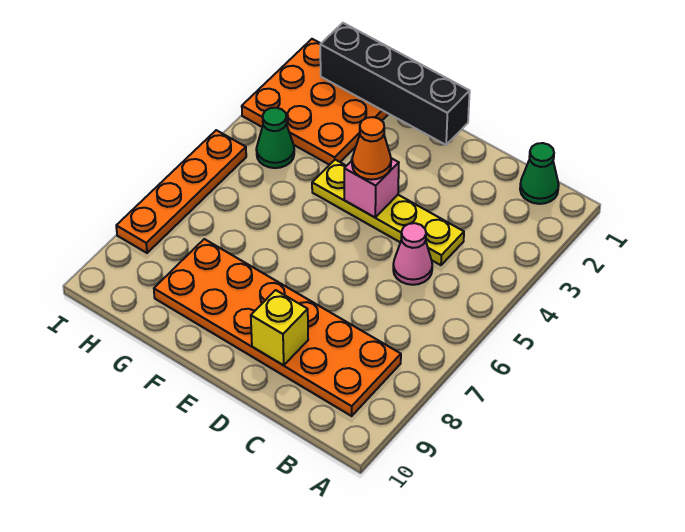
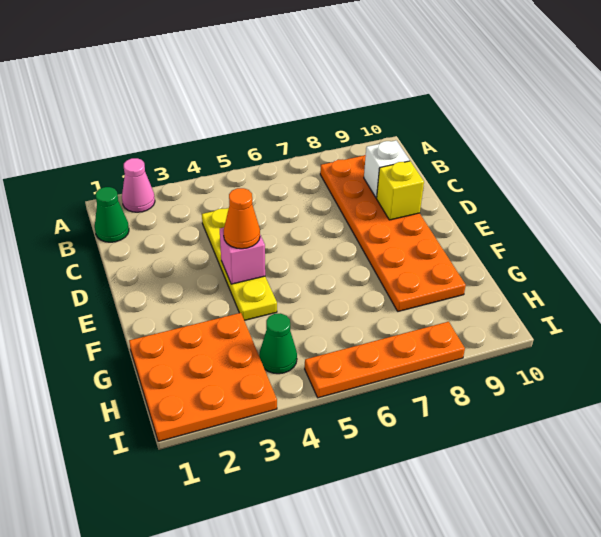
pink cone C5 level 1 -> pink cone A2 level 1
none -> white brick C9 level 2
black brick E1:H1 level 2 -> none

